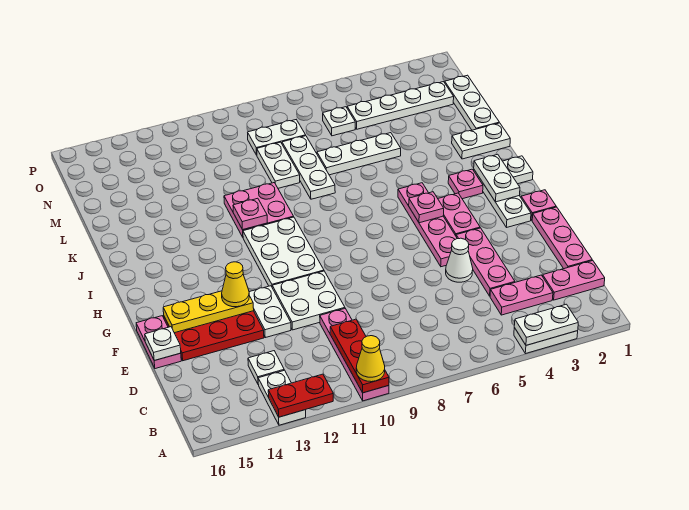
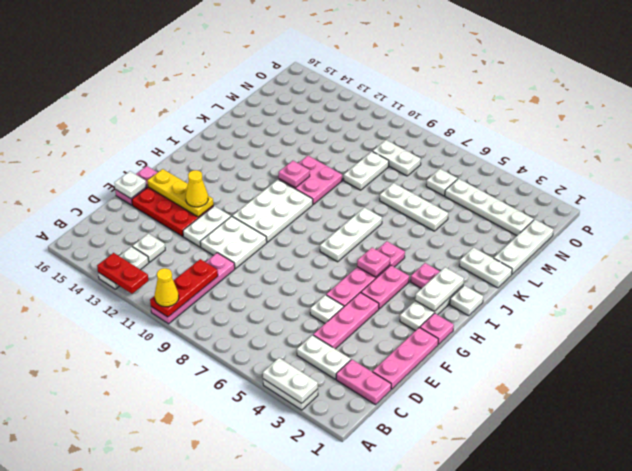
pink plate C3:C4 level 1 -> white plate C3:C4 level 1
white cone E5 level 1 -> white plate E5 level 1
white plate K8:M8 level 1 -> white plate H7:J7 level 1

